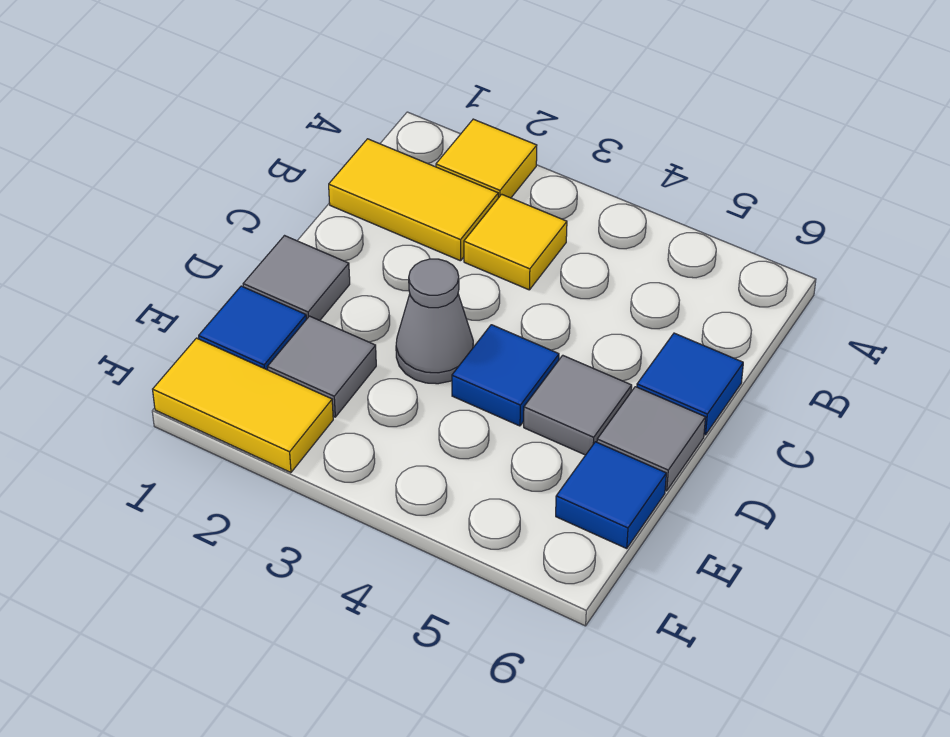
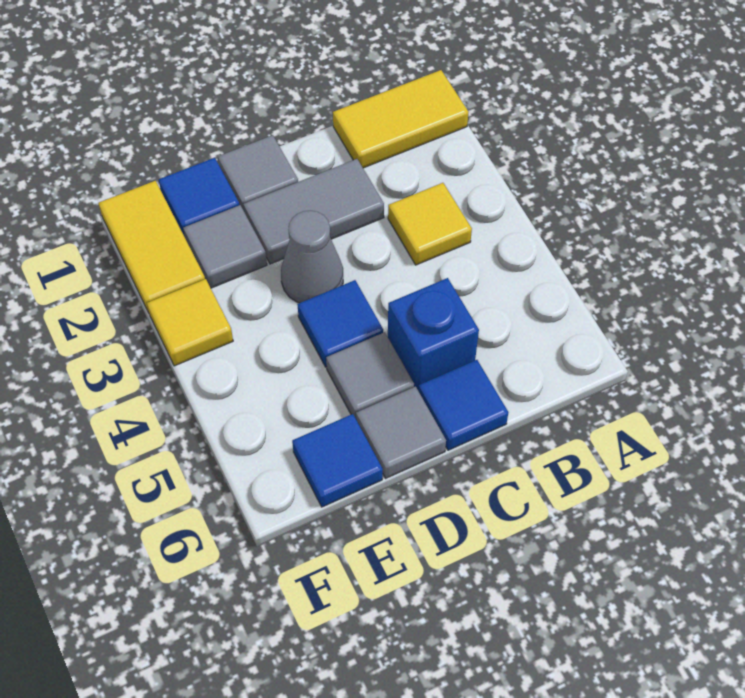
yellow tile A2 level 1 -> yellow tile F3 level 1
yellow tile B1:B2 level 1 -> yellow tile A1:B1 level 1
none -> grey tile C2:D2 level 1
none -> blue brick C5 level 1

